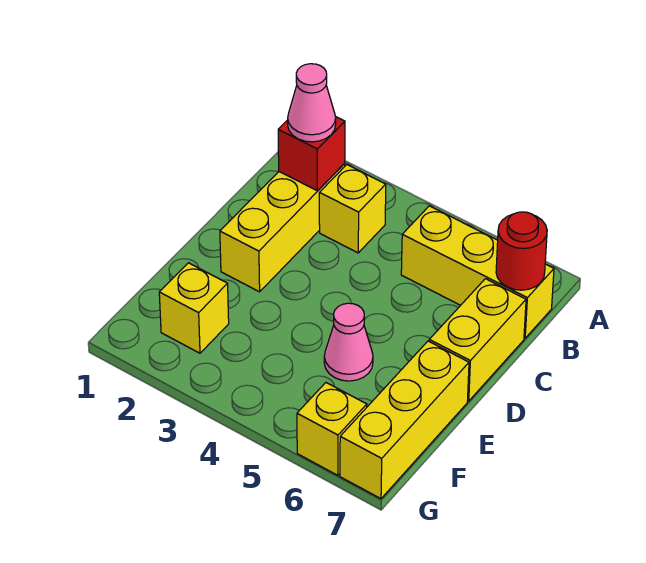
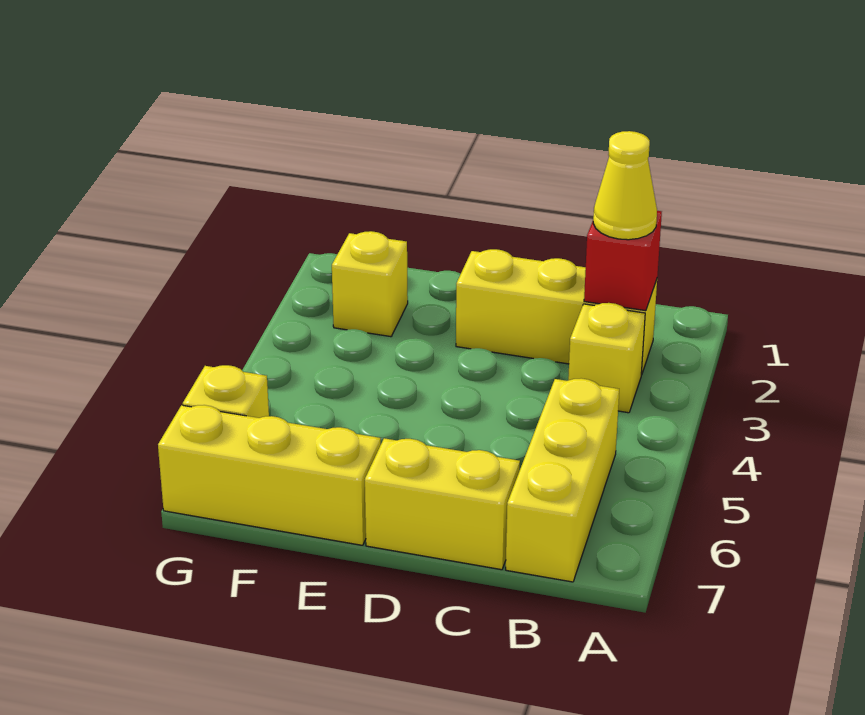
pink cone B2 level 3 -> yellow cone B2 level 3
red round brick B7 level 2 -> none
pink cone E5 level 1 -> none

